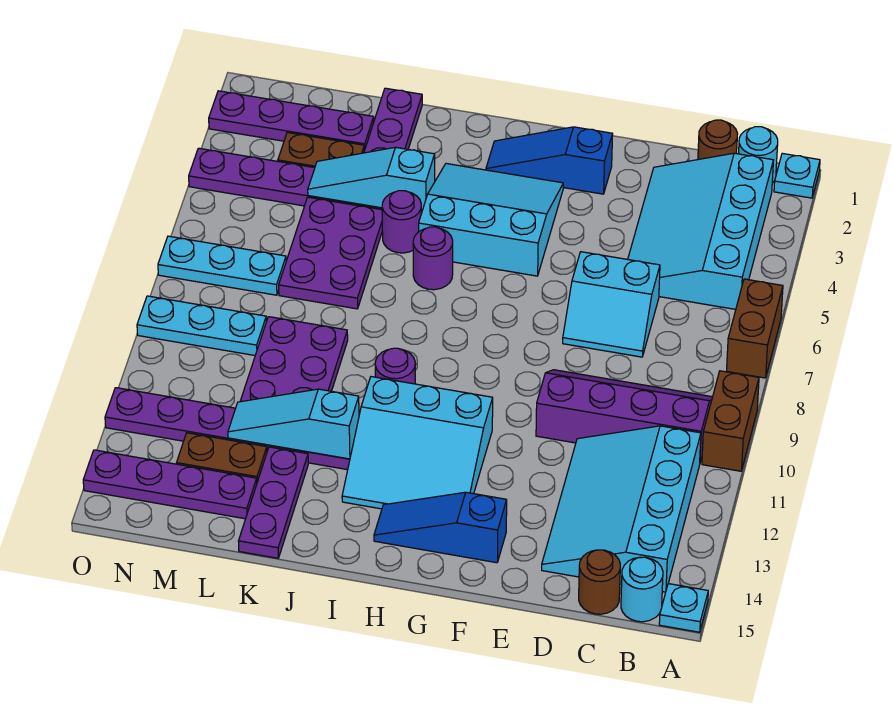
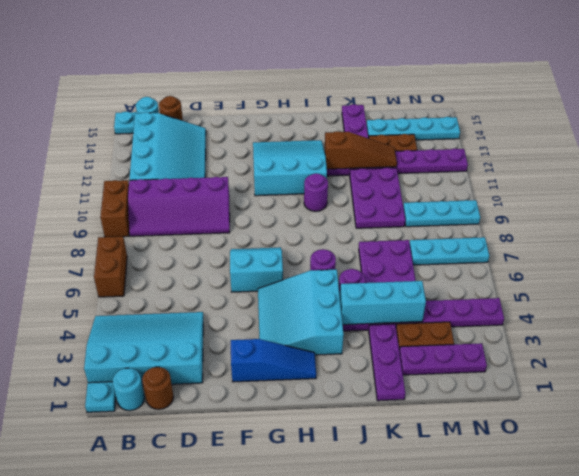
cyan slope B2:D5 level 1 top B -> cyan slope A2:D4 level 1 top 2
cyan slope D6:E7 level 1 top 6 -> cyan slope F6:G7 level 1 top 6
blue slope F14:H14 level 1 top F -> none
cyan slope G3:I5 level 1 top 5 -> cyan slope G3:I5 level 1 top I
cyan slope J4:L4 level 2 top J -> cyan brick J4:L4 level 2
cyan slope J12:L12 level 2 top J -> brown slope J12:L12 level 2 top J
purple plate L2:O2 level 1 -> purple plate L2:N2 level 1
purple plate L14:O14 level 1 -> cyan plate L14:O14 level 1

